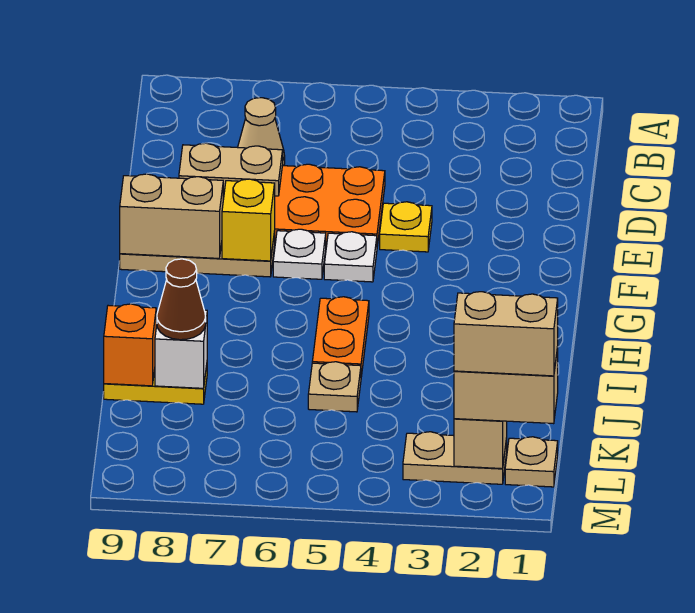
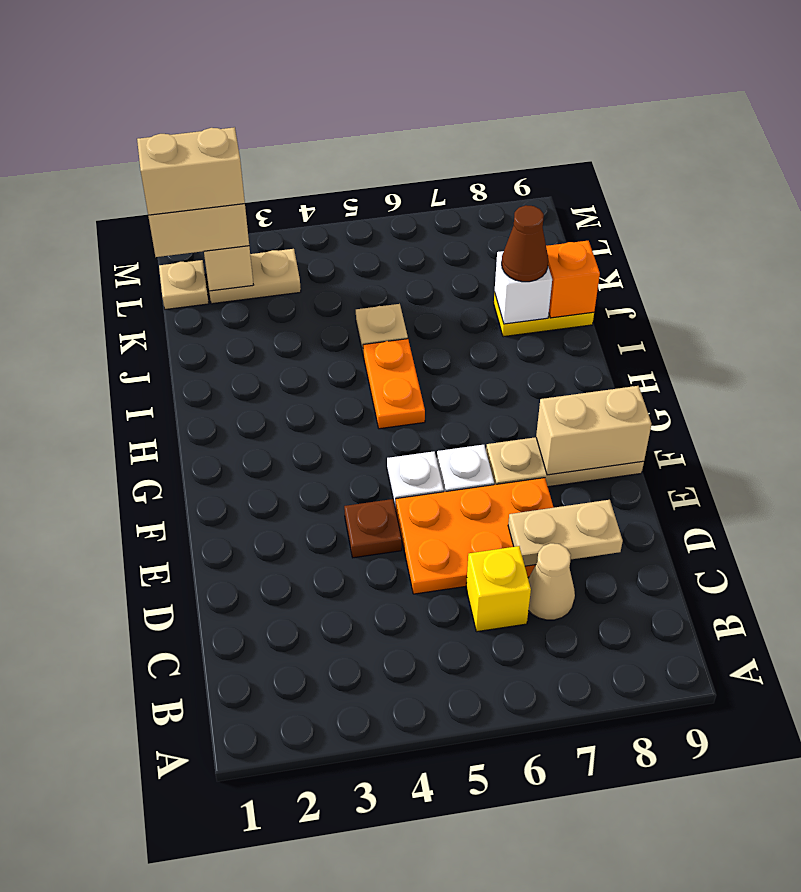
yellow plate E4 level 1 -> brown plate E4 level 1
yellow brick F7 level 2 -> yellow brick C6 level 1

